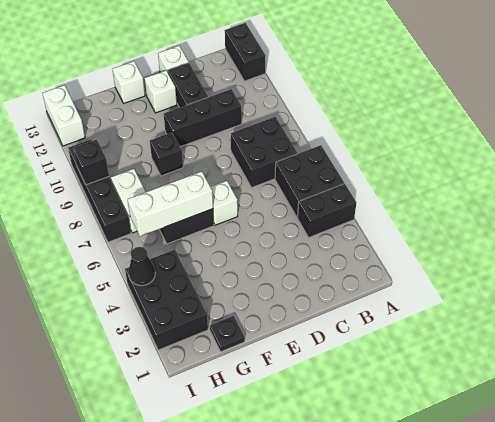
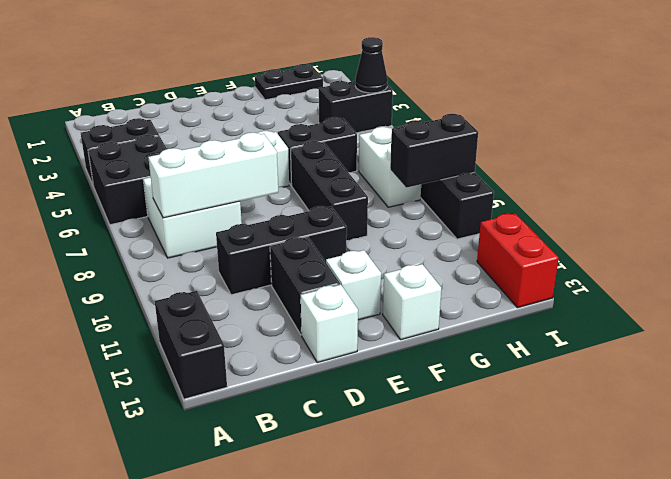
black brick B7:C8 level 1 -> white brick B7:C8 level 1
white brick F6:H6 level 2 -> white brick B8:D8 level 2
black brick F9 level 1 -> black brick F7:F9 level 1
black plate G1 level 1 -> black plate G1:H1 level 1
black brick H2:I4 level 1 -> black brick H4:I4 level 1
black brick I9 level 2 -> black brick H9:I9 level 2
white brick I12:I13 level 1 -> red brick I12:I13 level 1

